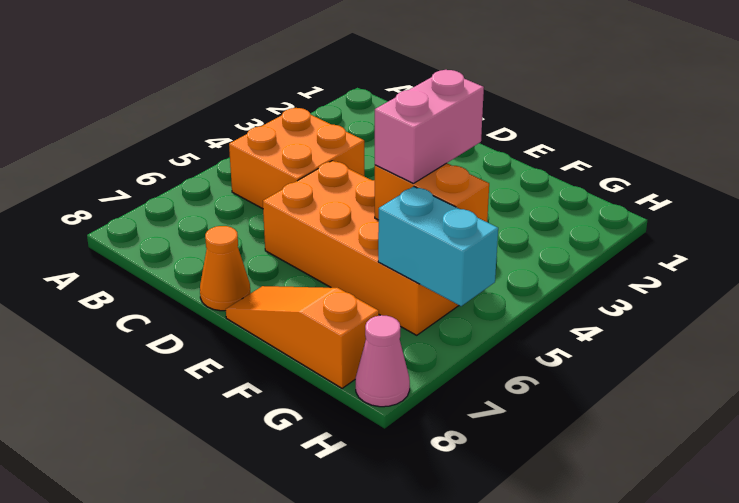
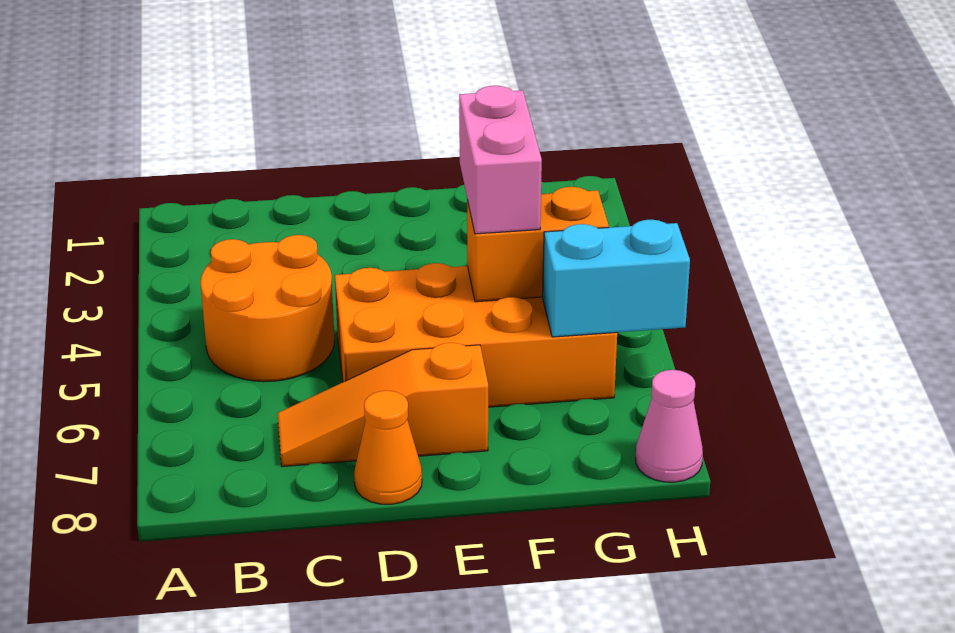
orange brick B4:C5 level 1 -> orange round brick B4:C5 level 1
orange slope E8:G8 level 1 top G -> orange slope C7:E7 level 1 top E

